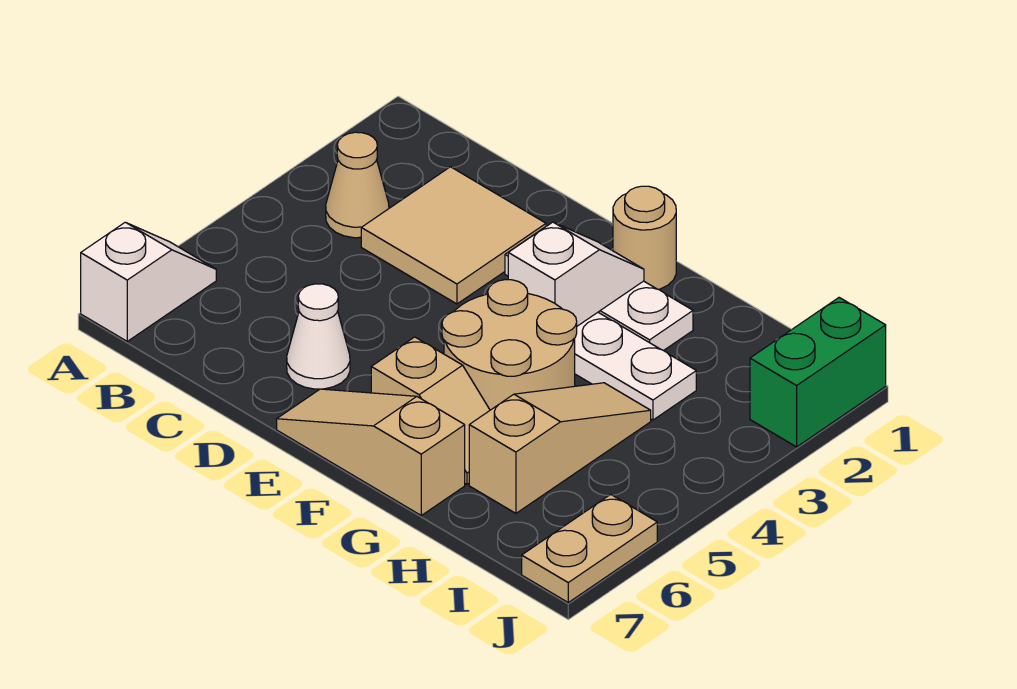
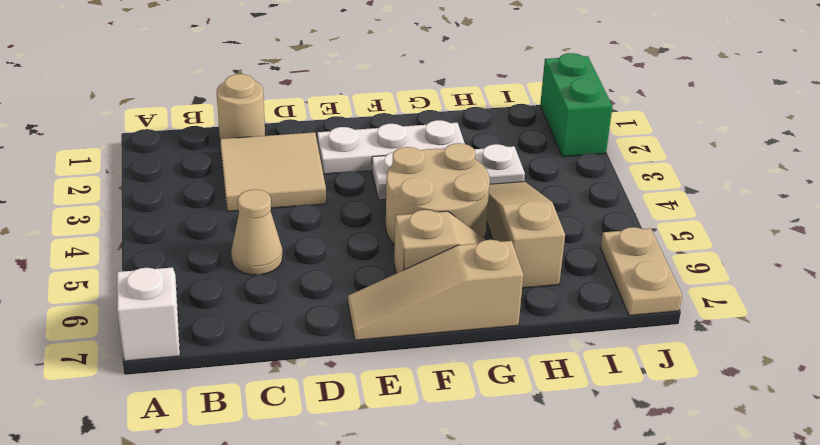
tan cone B3 level 1 -> tan cone C5 level 1
white cone D6 level 1 -> none
tan round brick F1 level 1 -> tan round brick C1 level 1
white slope F2:F3 level 2 top 3 -> none

